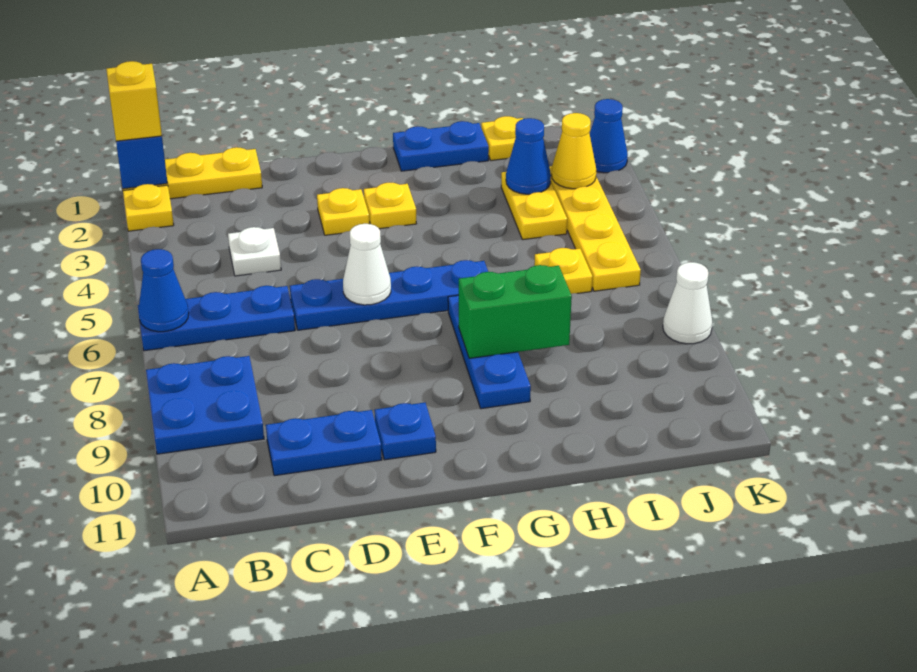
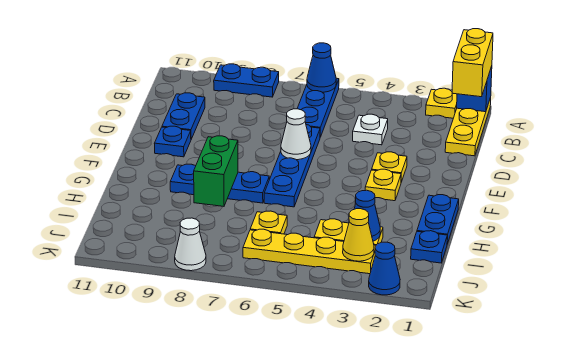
yellow brick A1 level 3 -> yellow brick A1:B1 level 3
blue plate A8:B9 level 1 -> blue plate A8:A9 level 1
yellow plate I1 level 1 -> blue plate I1 level 1

